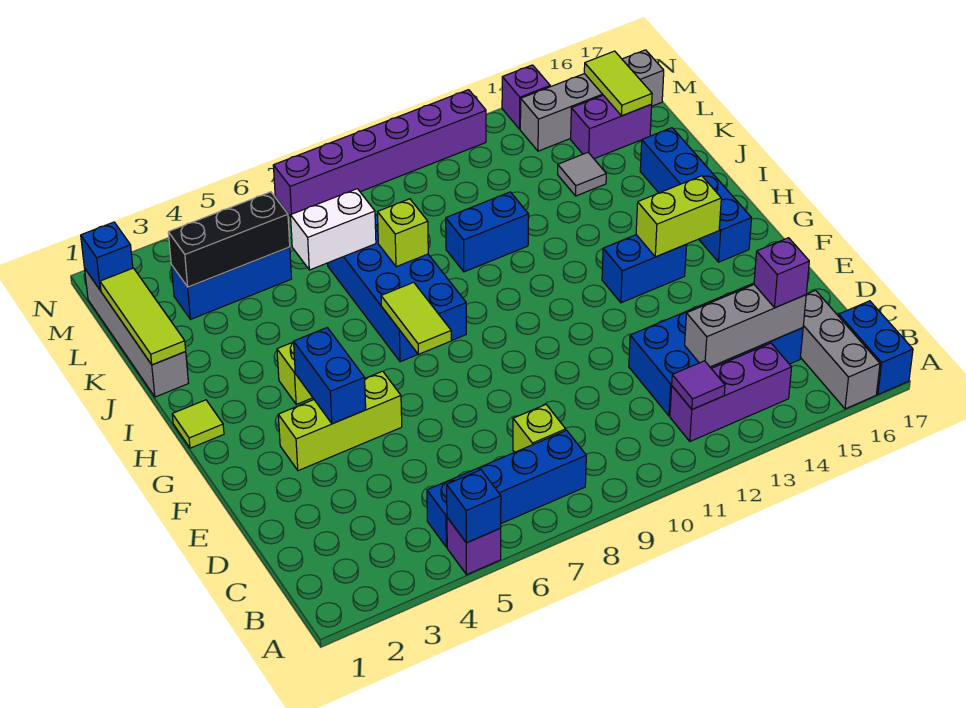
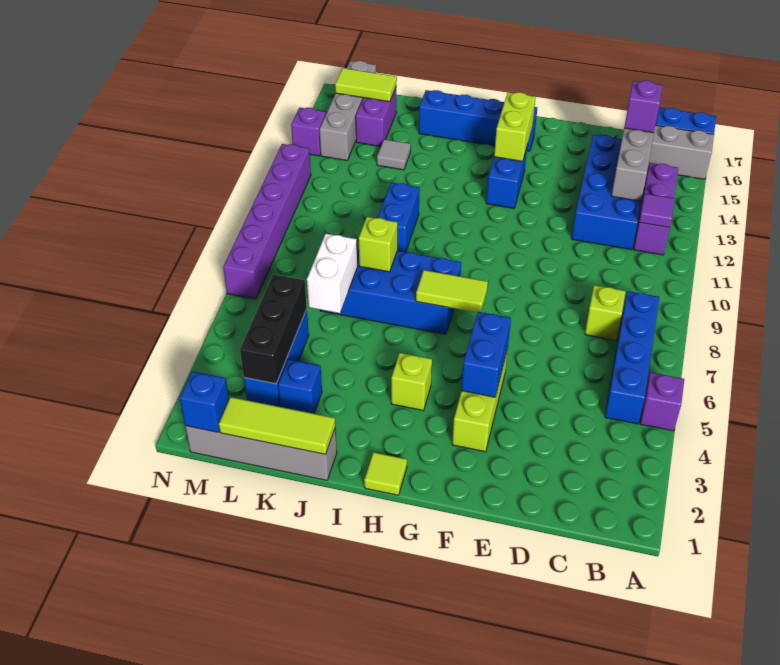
blue brick A5 level 2 -> blue brick K3 level 1
blue brick F4:G4 level 2 -> blue brick F4:F5 level 2

